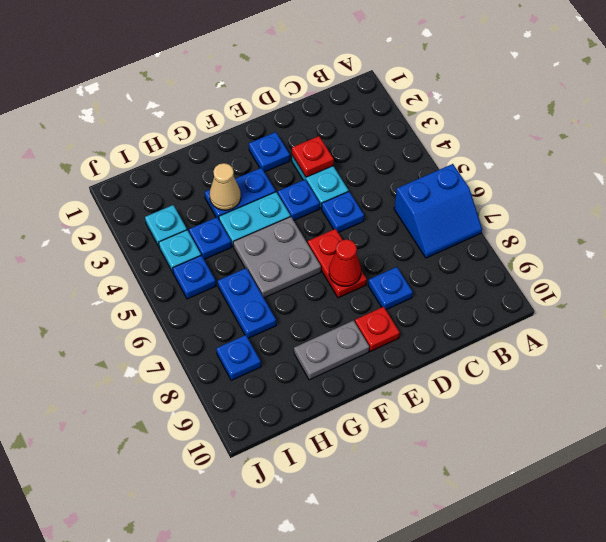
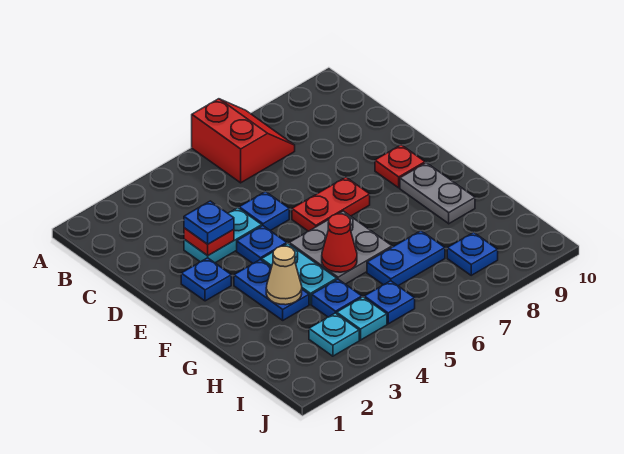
blue slope A6:B7 level 1 top 6 -> red slope A6:B7 level 1 top 6
blue plate D8 level 1 -> blue plate D3 level 3
red cone E7 level 2 -> red cone G5 level 2

